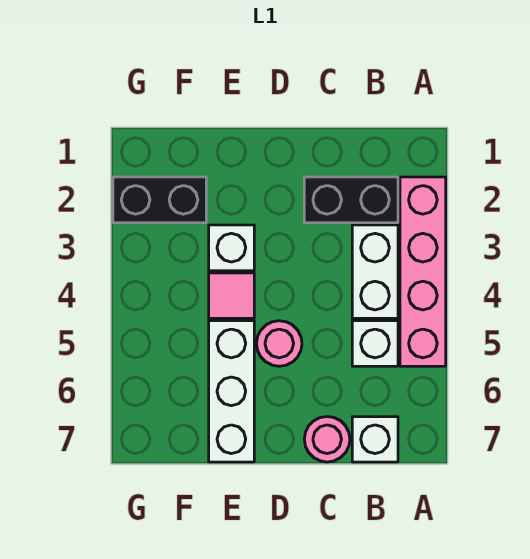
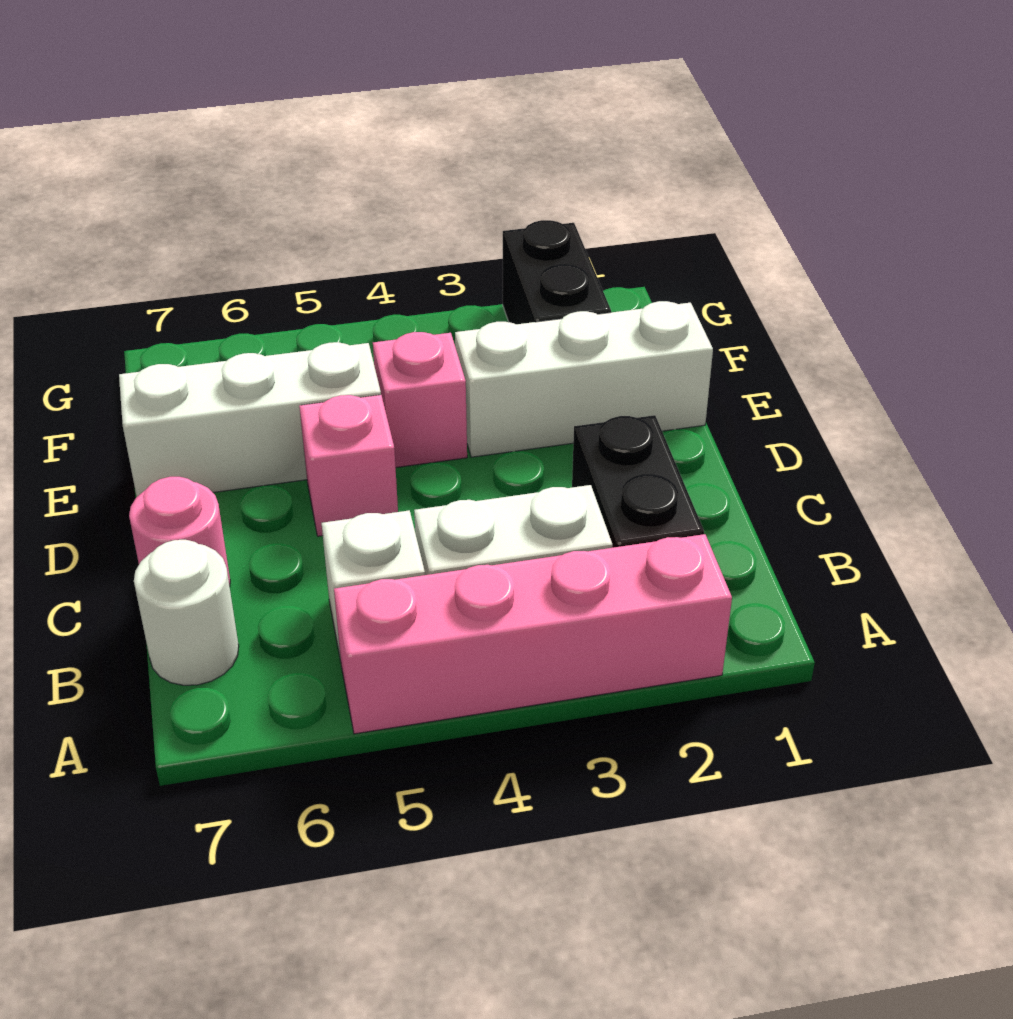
white brick B7 level 1 -> white round brick B7 level 1
pink round brick D5 level 1 -> pink brick D5 level 1
white brick E3 level 1 -> white brick E1:E3 level 1
pink tile E4 level 1 -> pink brick E4 level 1

